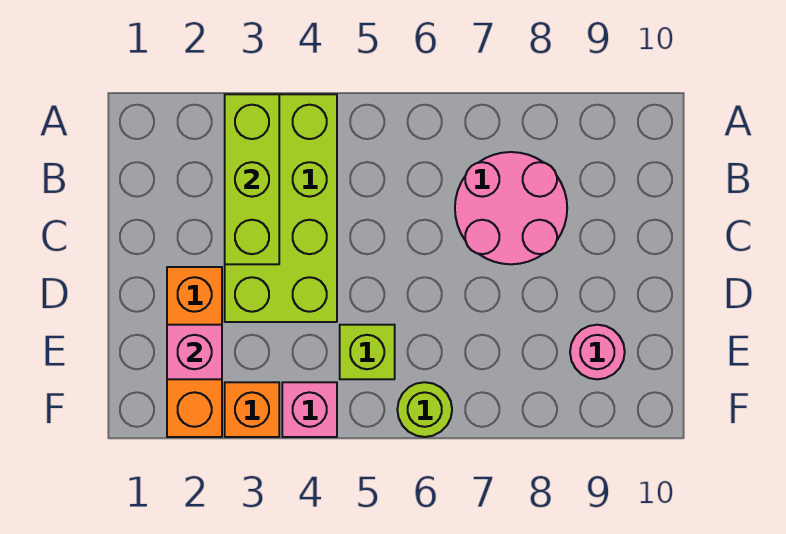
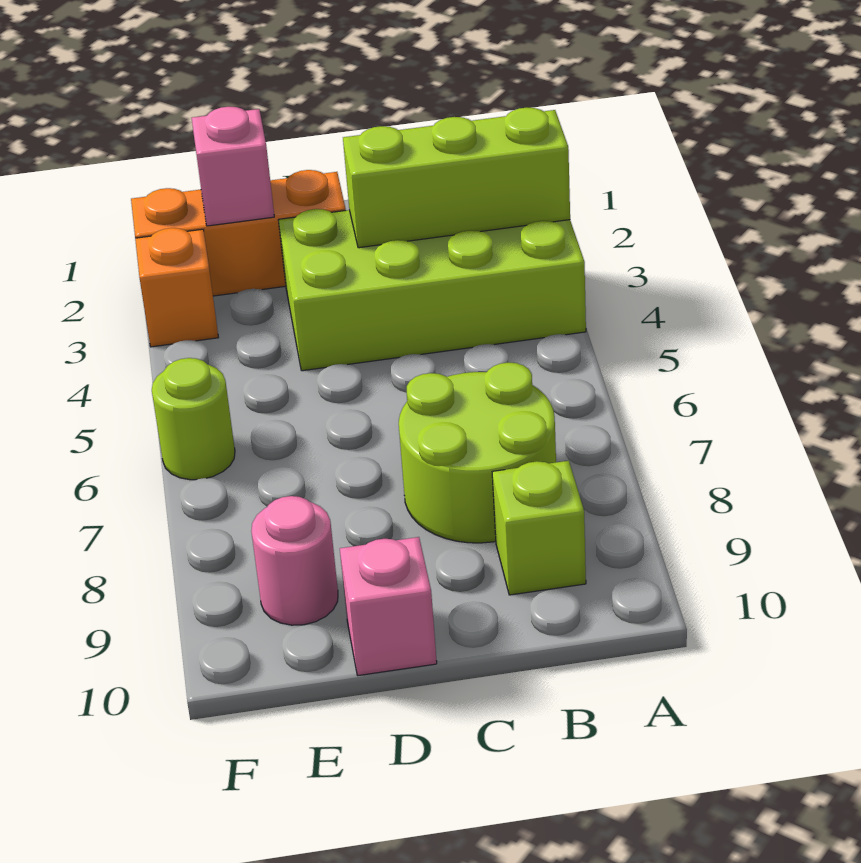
pink round brick B7:C8 level 1 -> lime round brick B7:C8 level 1
lime brick E5 level 1 -> lime brick B9 level 1
pink brick F4 level 1 -> pink brick D10 level 1

